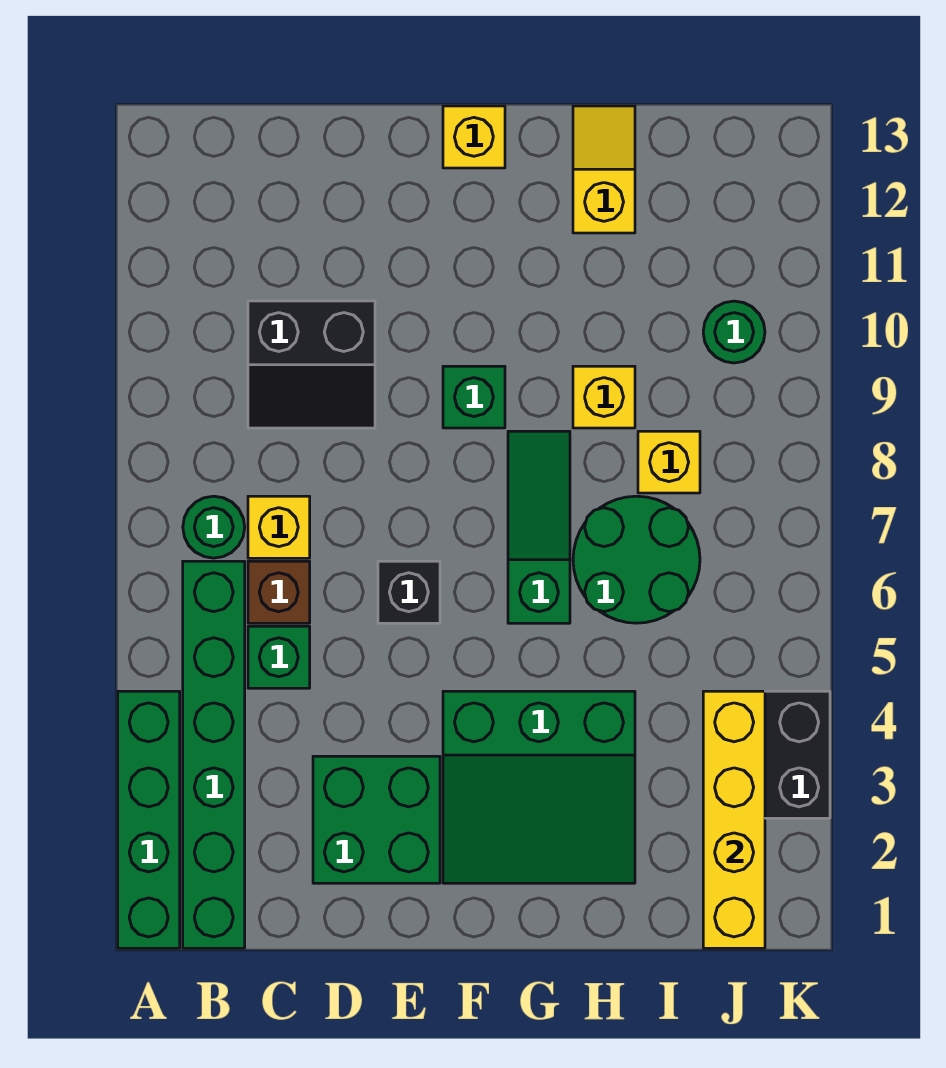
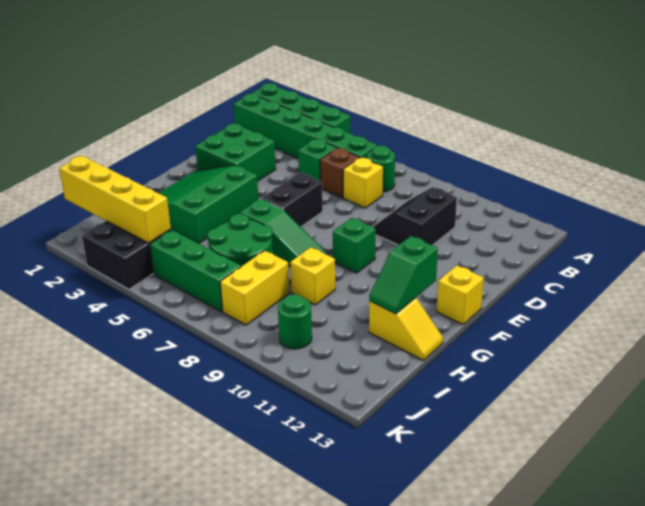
black brick E6 level 1 -> black brick E6:F6 level 1
none -> green slope G12:H12 level 2 top G
yellow brick I8 level 1 -> yellow brick I8:J8 level 1
none -> green brick J5:J7 level 1

